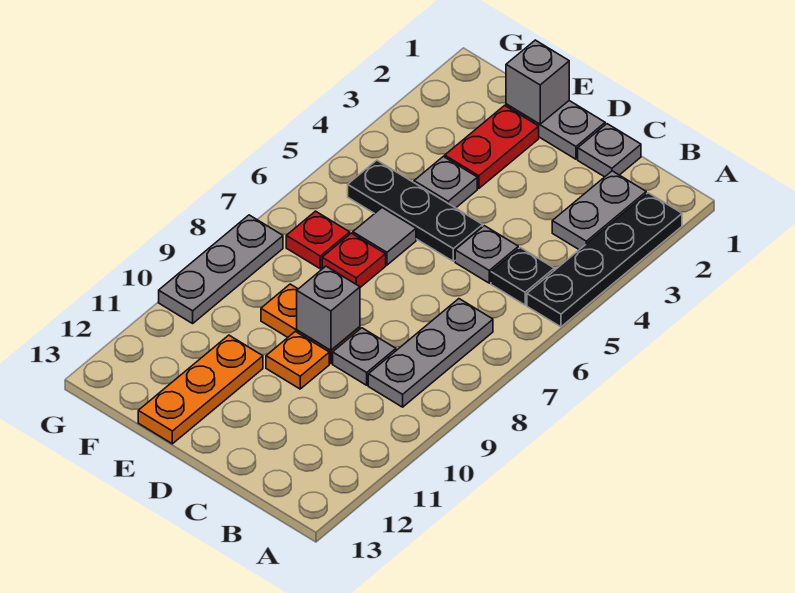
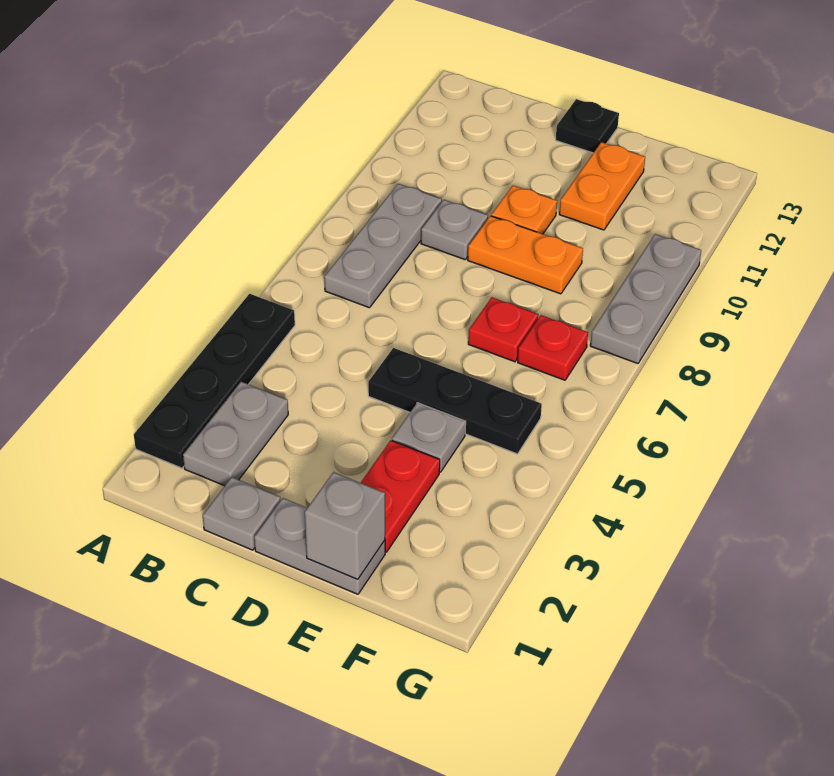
black plate B5 level 1 -> black plate D13 level 1
grey plate C5 level 1 -> none
grey brick D9 level 2 -> none
grey tile E6 level 1 -> none
orange plate E11:E13 level 1 -> orange plate E11:E12 level 1

